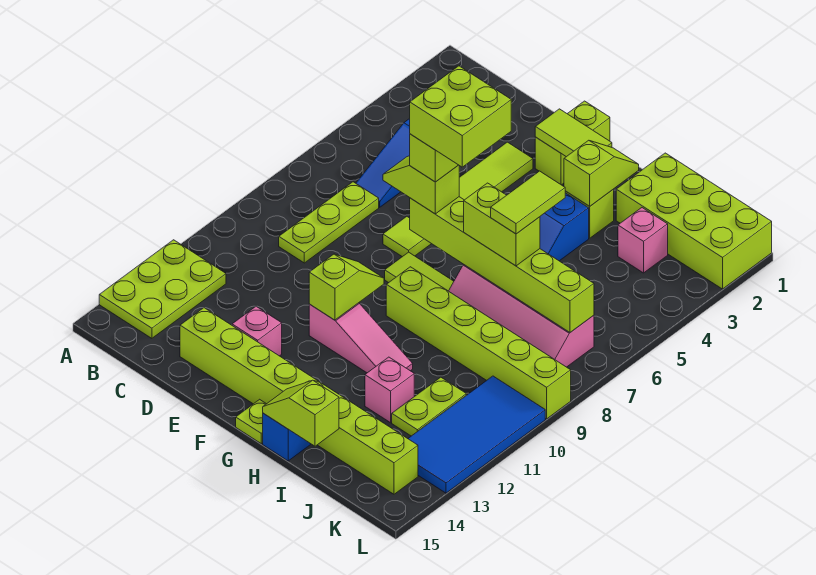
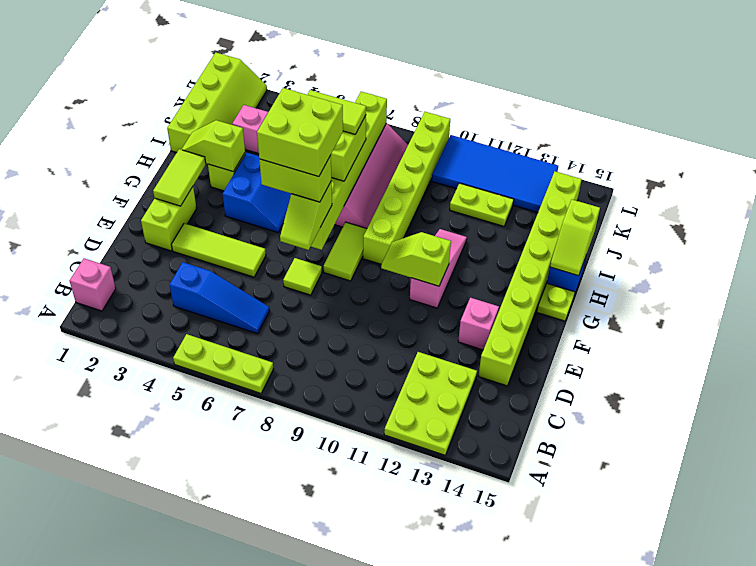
lime plate A12:B14 level 1 -> lime plate A12:C13 level 1
lime plate C7:C9 level 1 -> lime plate A5:A7 level 1
lime brick F1:F2 level 1 -> lime brick E2:F2 level 1
lime brick I1:L2 level 1 -> lime slope I1:L2 level 1 top 1
pink brick I12 level 1 -> pink brick B1 level 1

